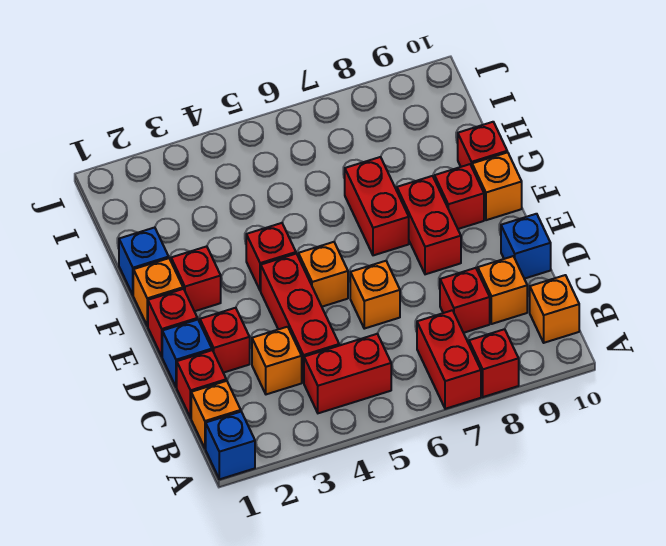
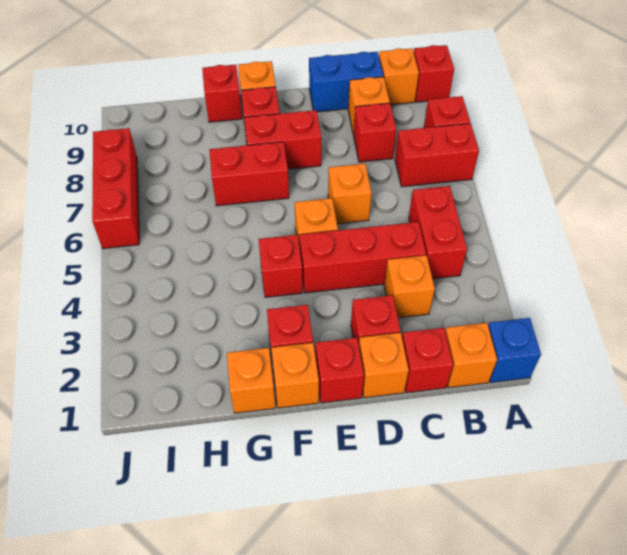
none -> red brick A10 level 1
blue brick D1 level 1 -> orange brick D1 level 1
blue brick D10 level 1 -> blue brick C10:D10 level 1
blue brick G1 level 1 -> orange brick G1 level 1
none -> red brick J6:J8 level 1

